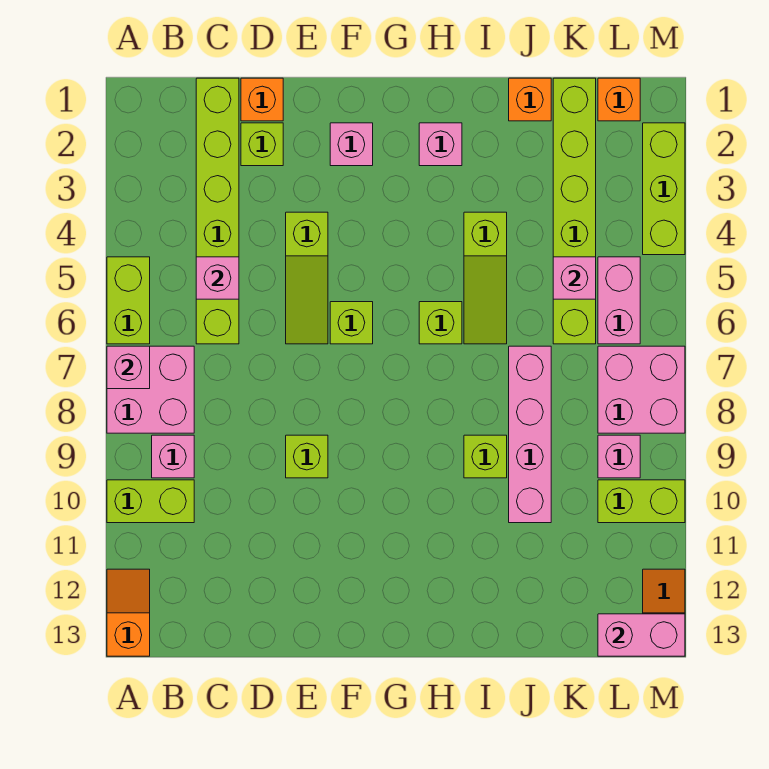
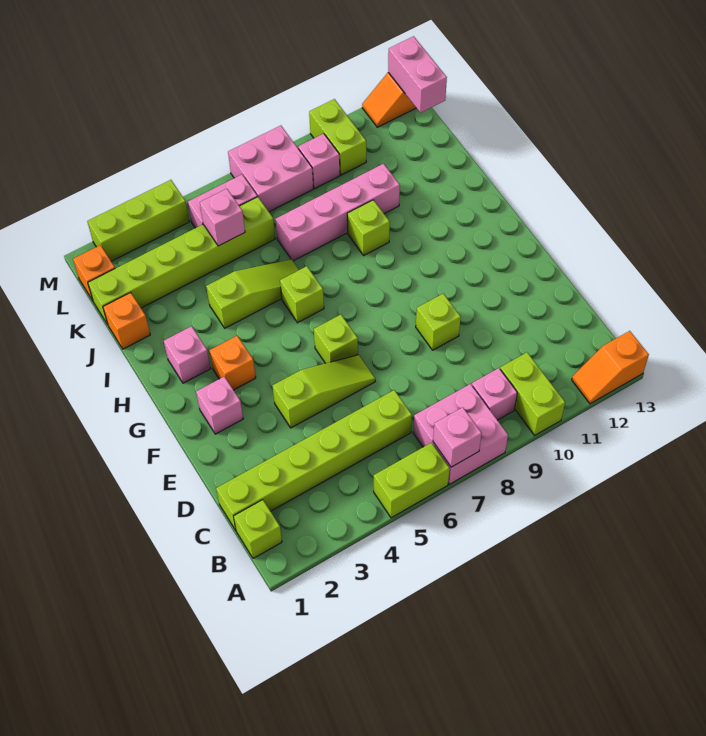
pink brick C5 level 2 -> none
orange brick D1 level 1 -> orange brick G3 level 1
lime brick D2 level 1 -> lime brick B1 level 1

